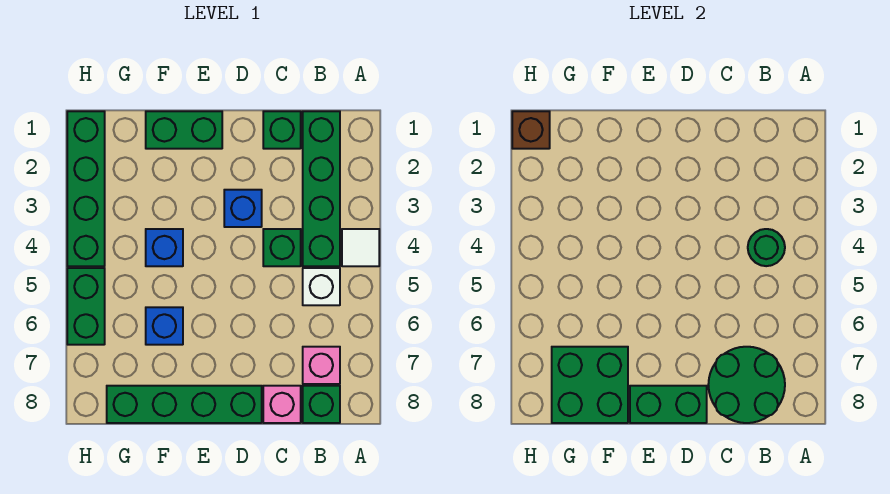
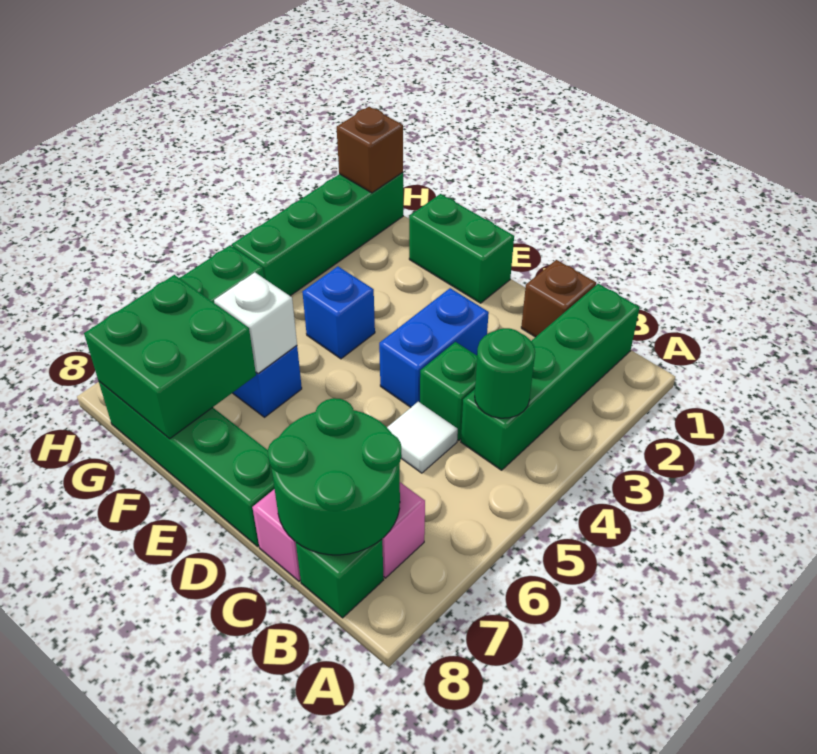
white tile A4 level 1 -> white tile C5 level 1
white brick B5 level 1 -> white brick F6 level 2
green brick C1 level 1 -> brown brick C1 level 1
blue brick D3 level 1 -> blue brick D3:D4 level 1
green brick D8:E8 level 2 -> none

